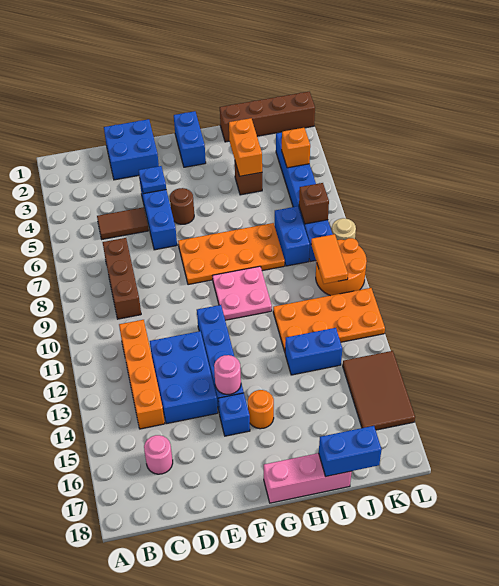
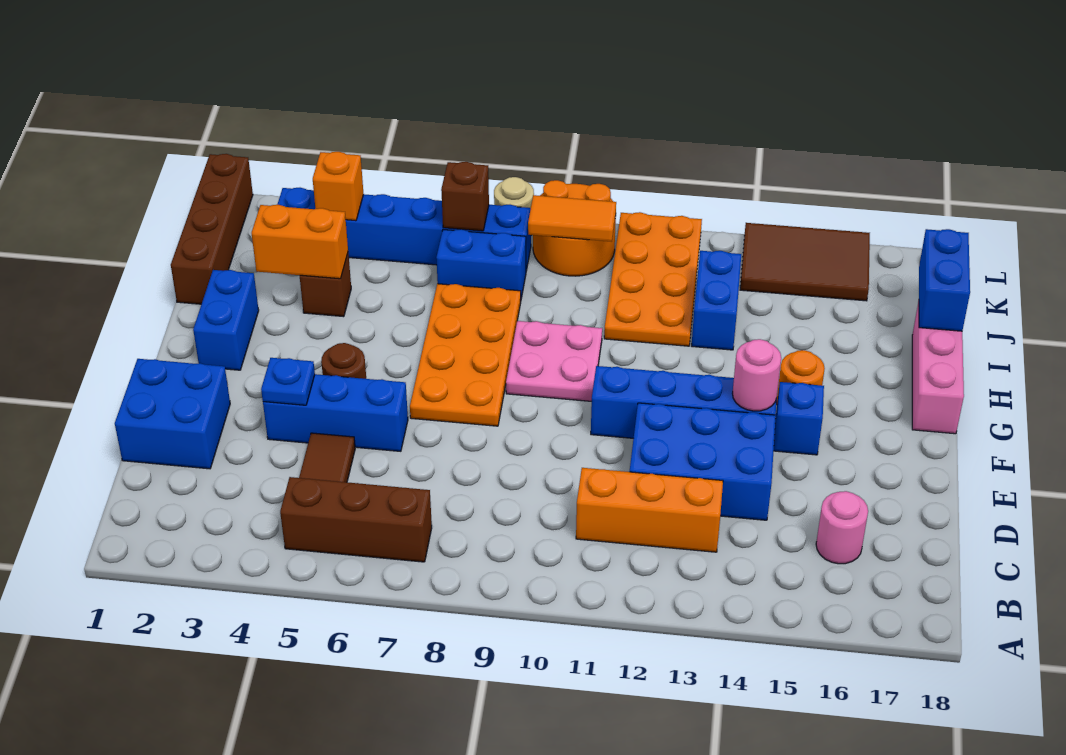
brown brick C7:C9 level 1 -> brown brick B5:B7 level 1
orange brick C11:C14 level 1 -> orange brick C11:C13 level 1
blue brick G1:G2 level 1 -> blue brick G2:H2 level 1

